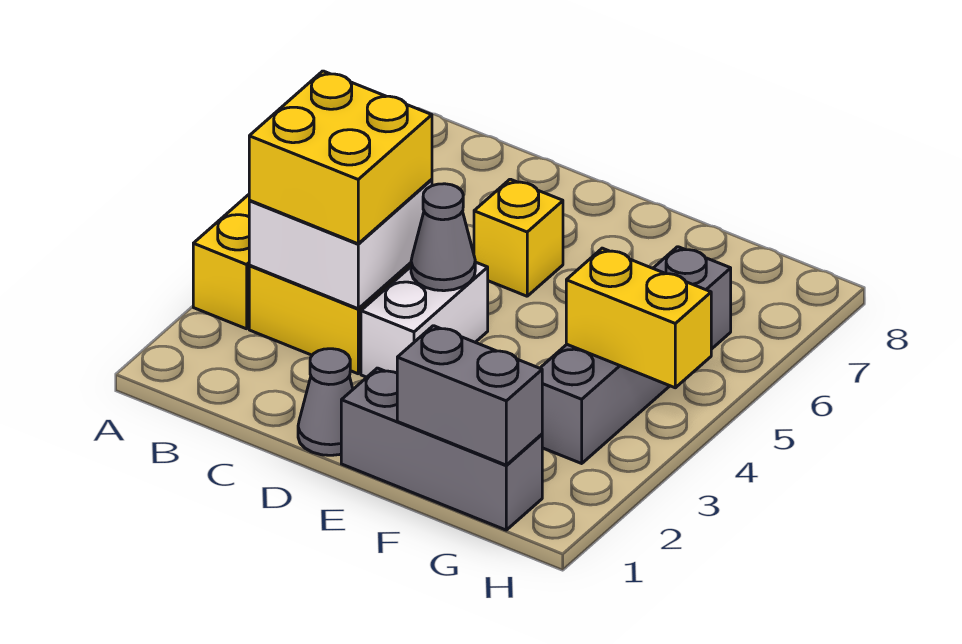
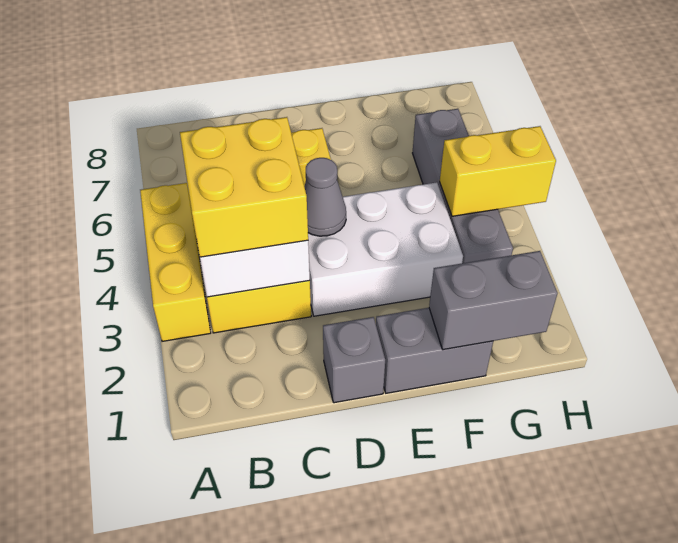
grey cone D1 level 1 -> grey brick D1 level 1
white brick D3:D4 level 1 -> white brick D3:F4 level 1
grey brick E1:G1 level 1 -> grey brick E1:F1 level 1

